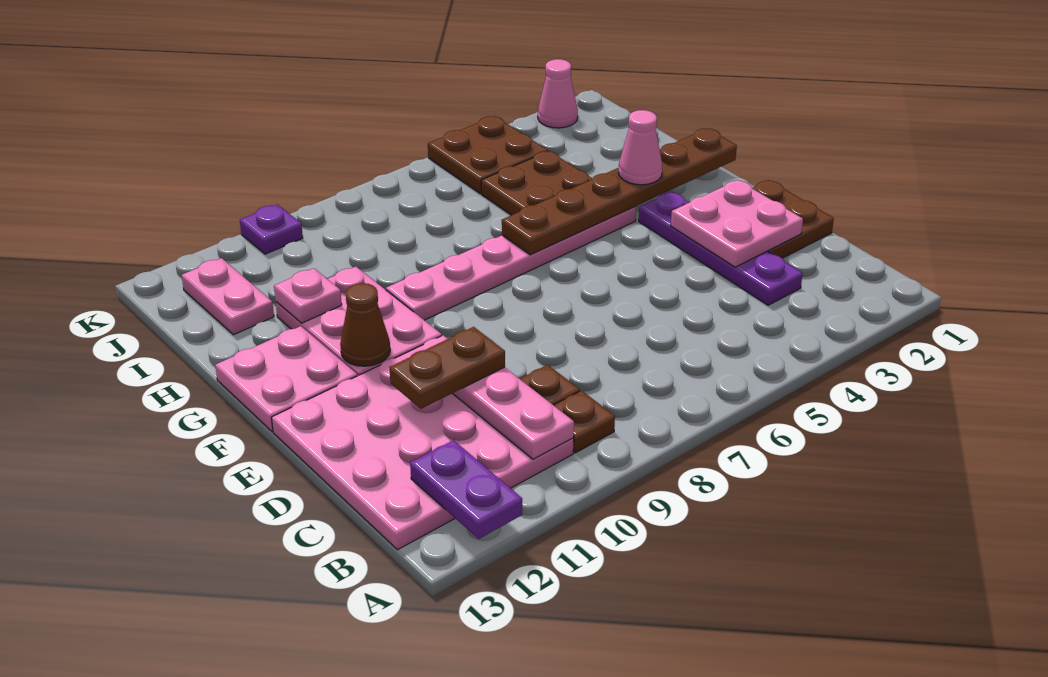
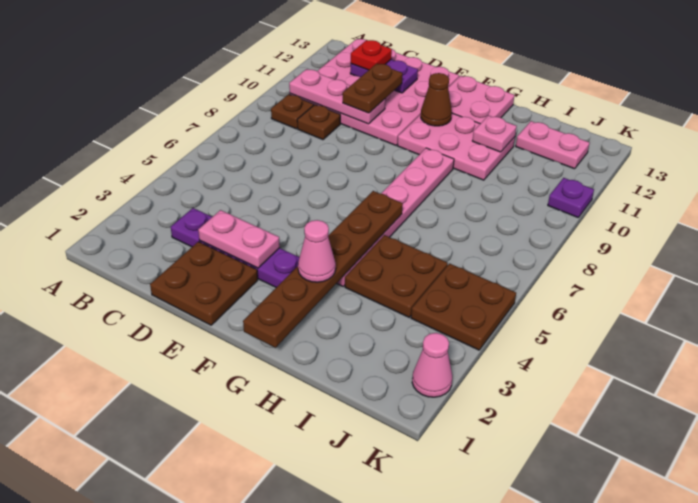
purple plate A12:B12 level 2 -> purple plate C12:D12 level 2
none -> red plate C12 level 3
pink plate D2:E3 level 2 -> pink plate D3:E3 level 2

